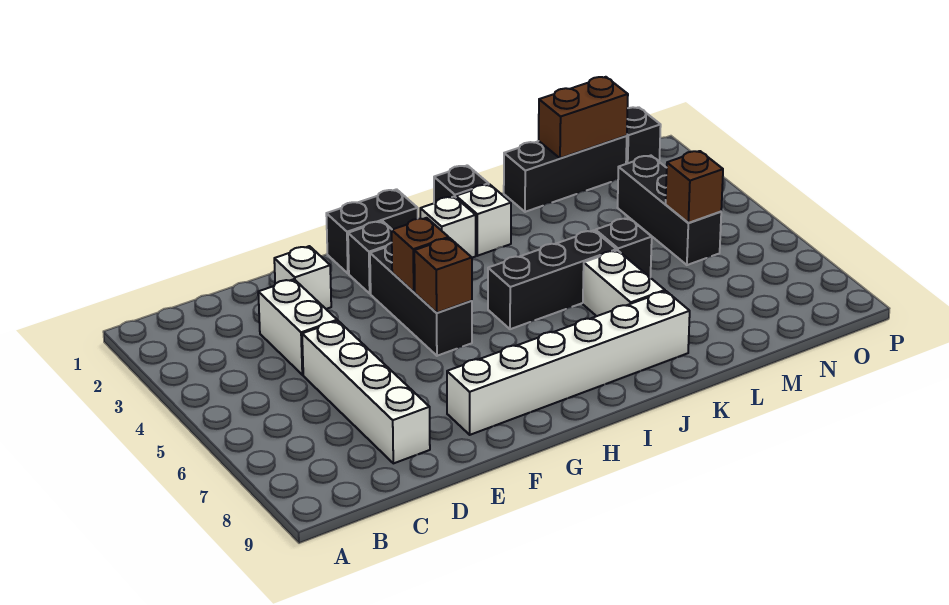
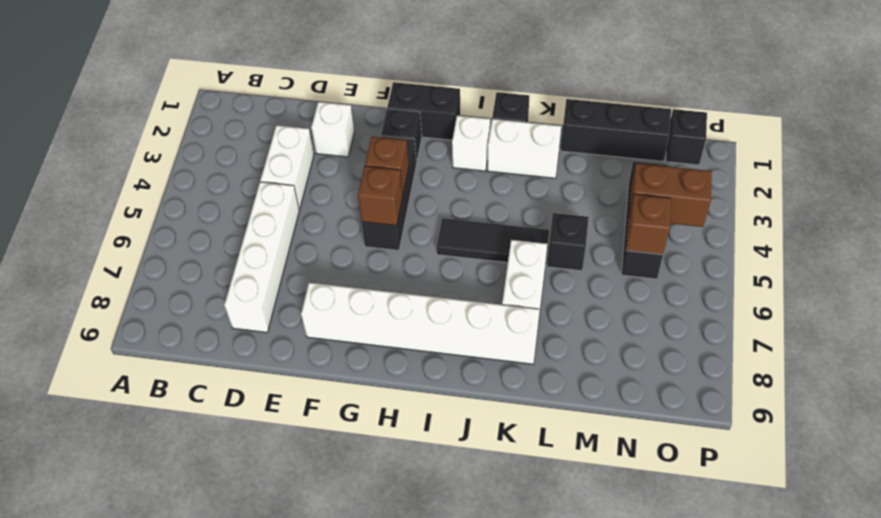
black brick I5:K5 level 1 -> black tile I5:K5 level 1
white brick J2 level 1 -> white brick J2:K2 level 1
brown brick M1:N1 level 2 -> brown brick N4:O4 level 2

